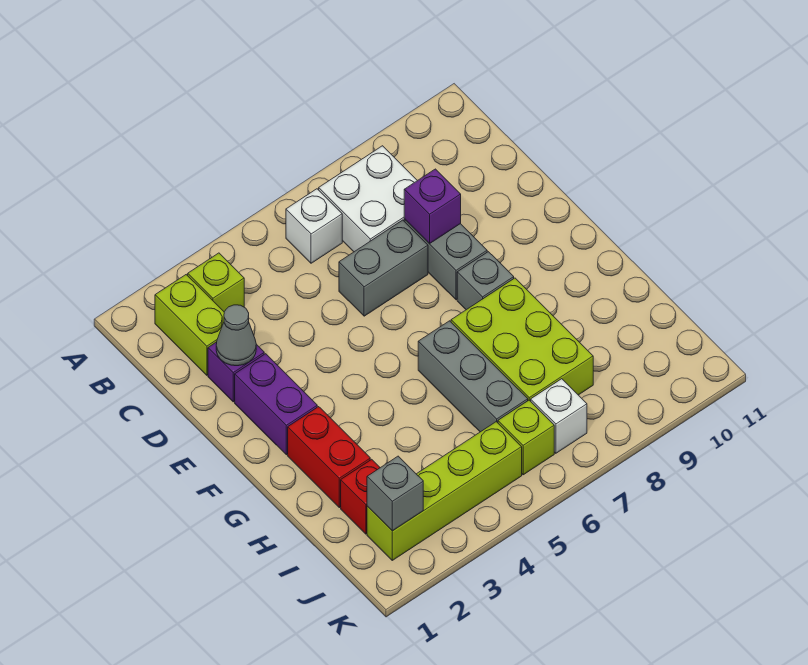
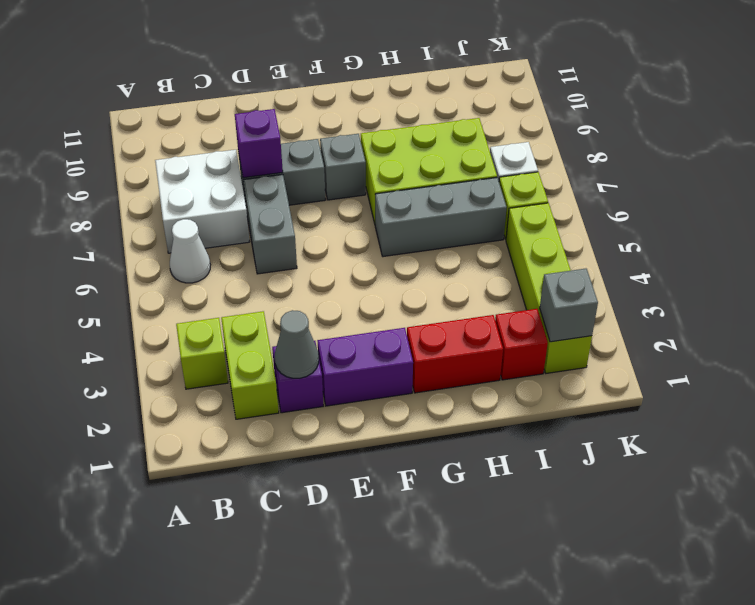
lime brick B2:C2 level 1 -> lime brick C2:C3 level 1
white brick B6 level 1 -> white cone B6 level 1

